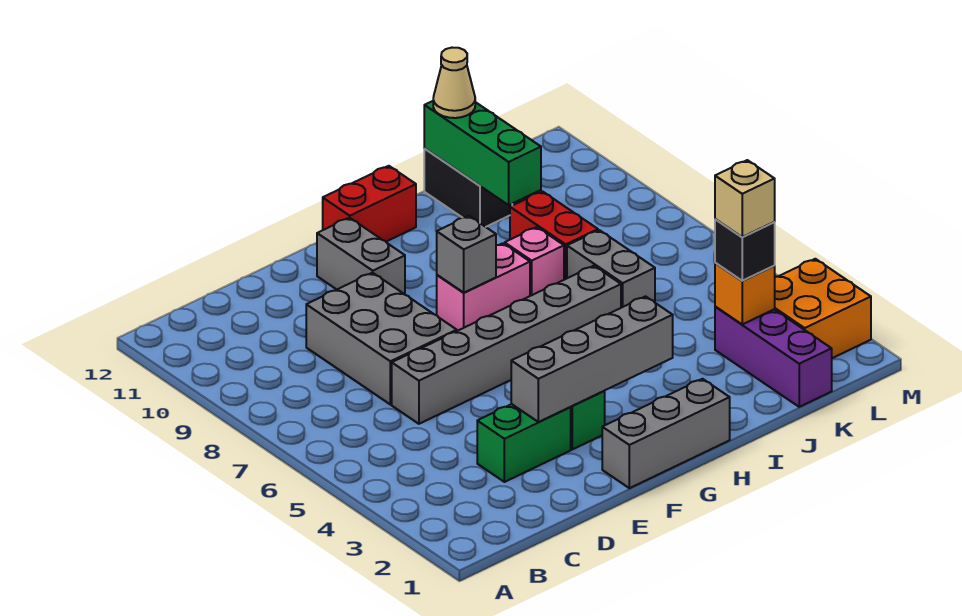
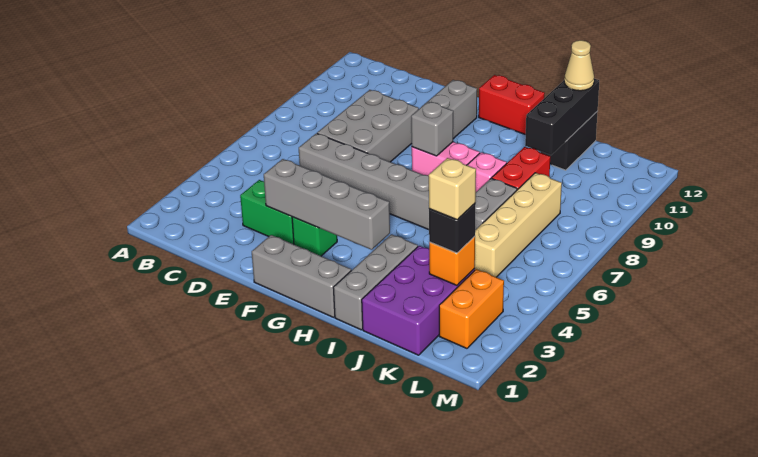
none -> grey brick I1:I3 level 1
green brick J10:J12 level 2 -> black brick J10:J12 level 2
purple brick K1:K3 level 1 -> purple brick J1:K3 level 1
none -> tan brick K5:K8 level 1
orange brick L2:M3 level 1 -> orange brick L2:L3 level 1

